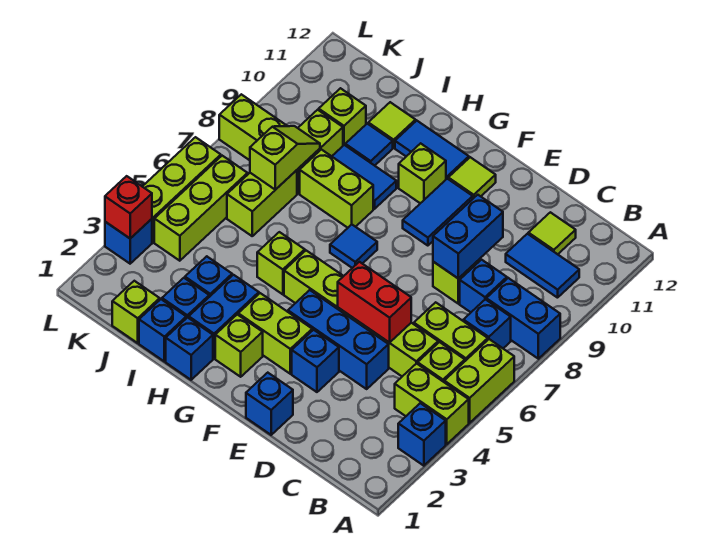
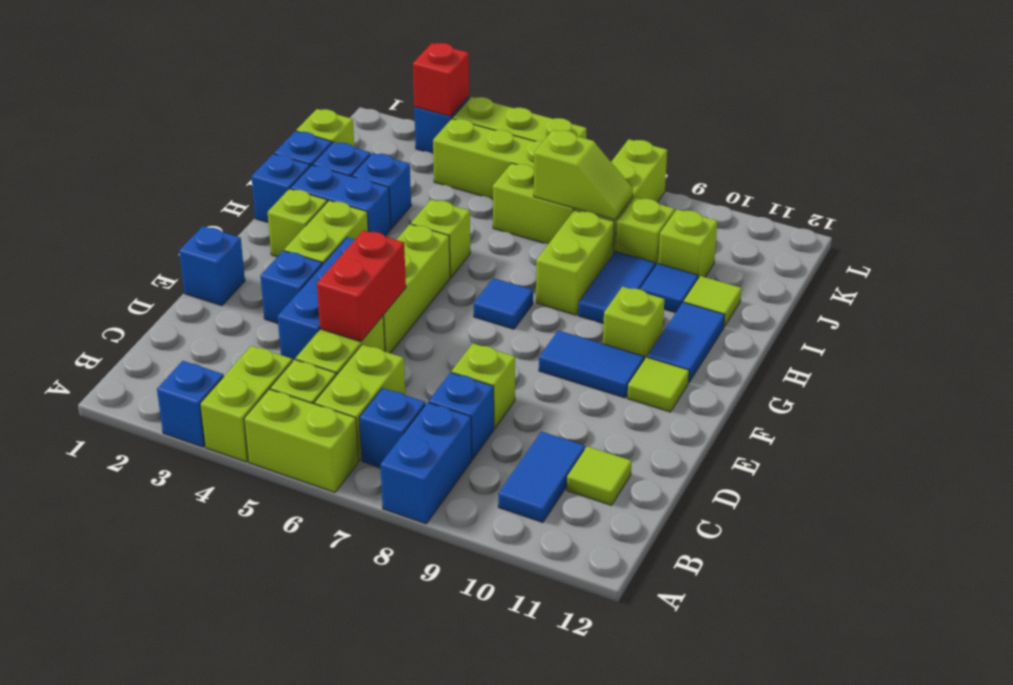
blue brick D8:D9 level 2 -> none

